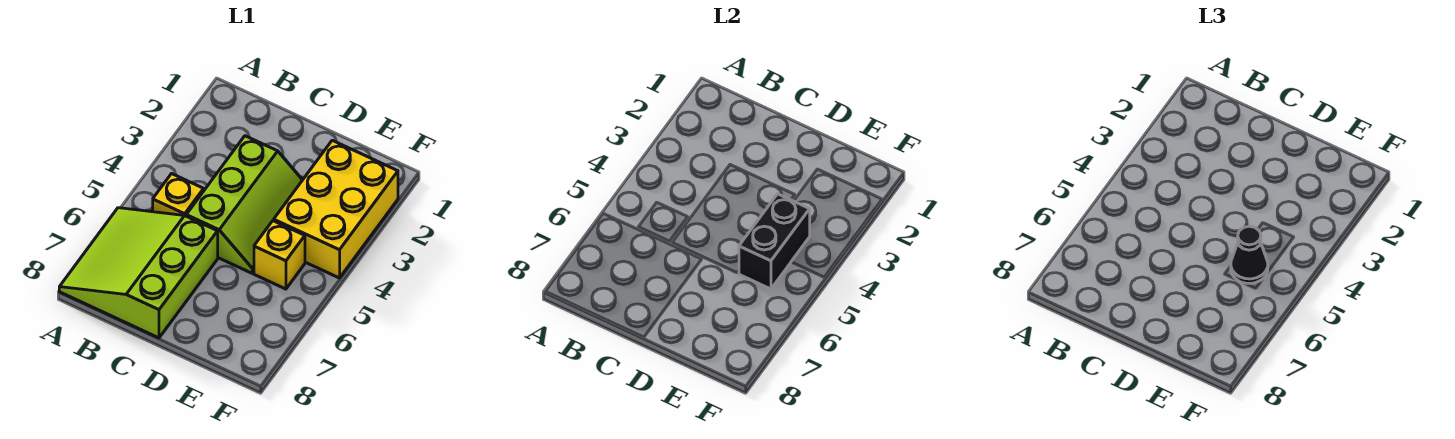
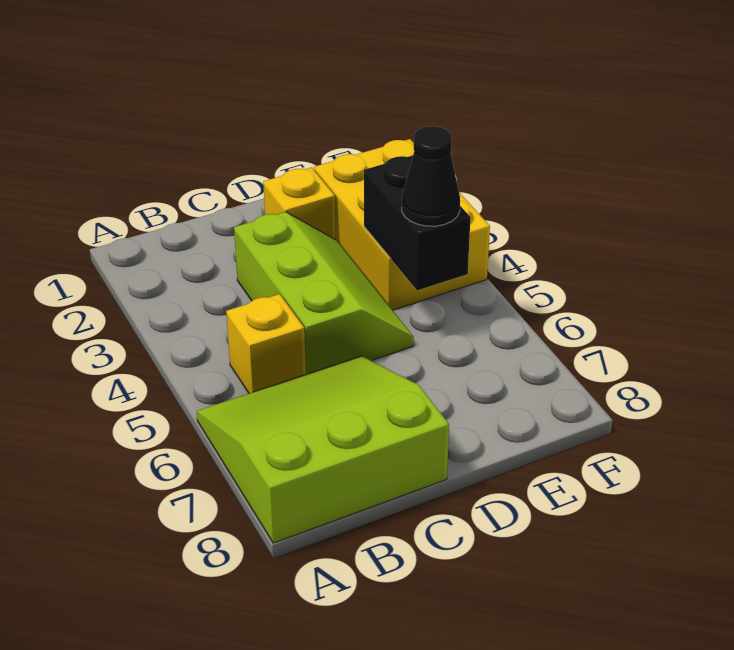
lime slope A6:C8 level 1 top C -> lime slope A6:C8 level 1 top 8
yellow brick E5 level 1 -> yellow brick D2 level 1

